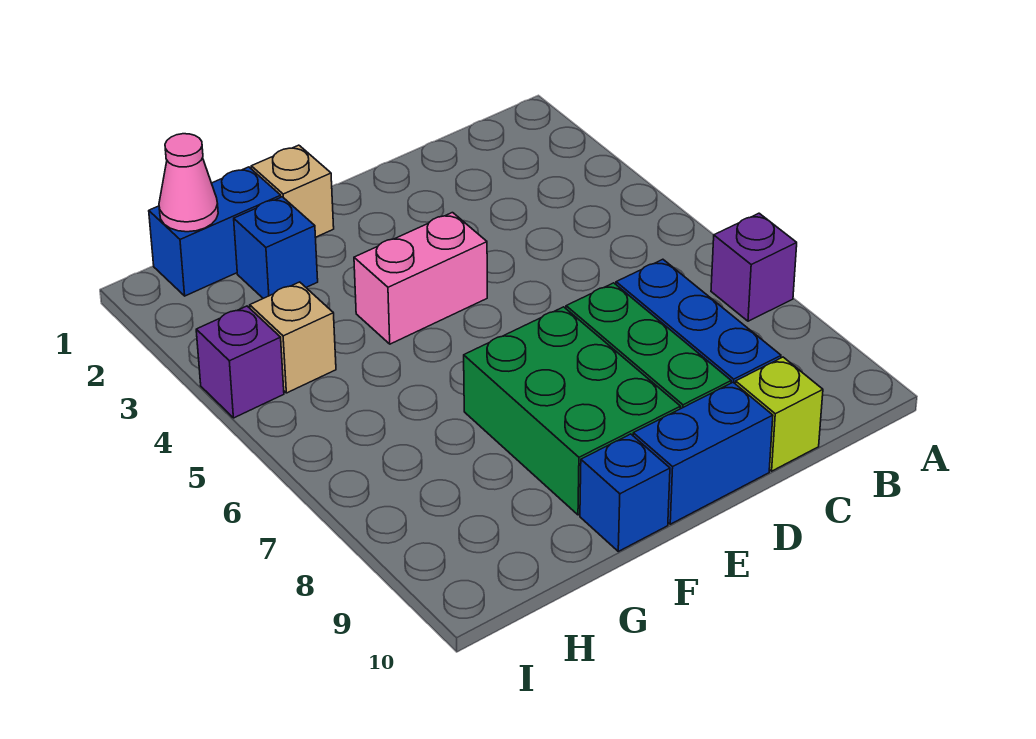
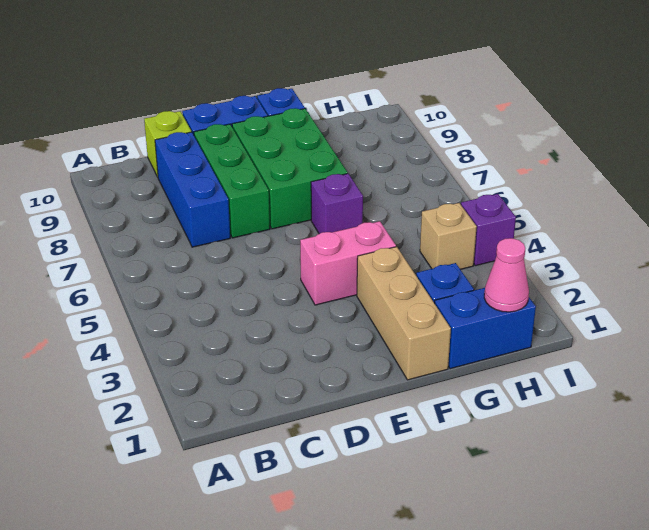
purple brick A7 level 1 -> purple brick F6 level 1
tan brick F1 level 1 -> tan brick F1:F3 level 1

